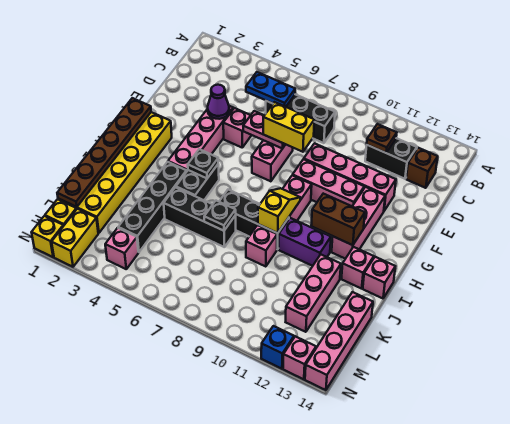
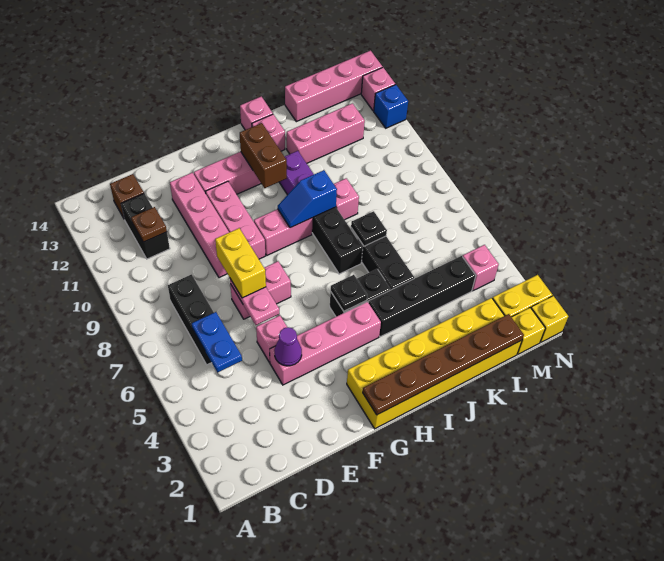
yellow slope H9:I9 level 2 top I -> blue slope H9:I9 level 2 top I

